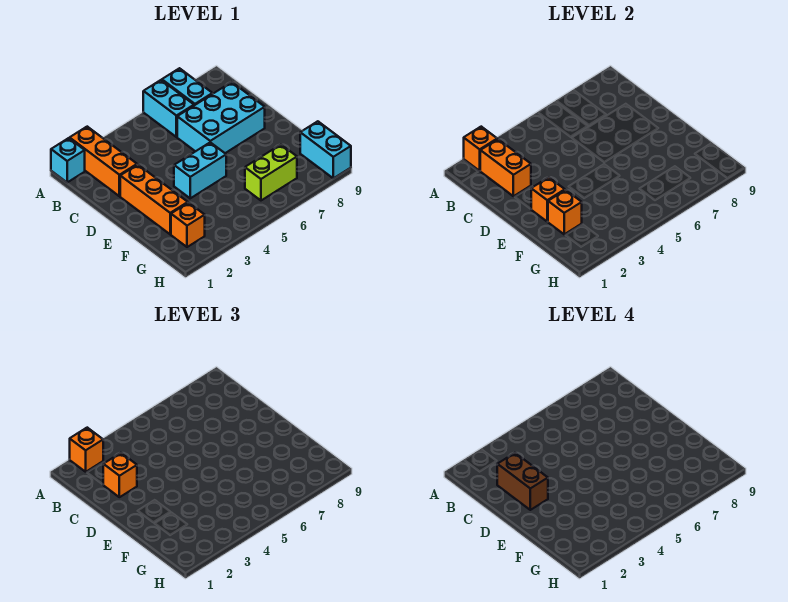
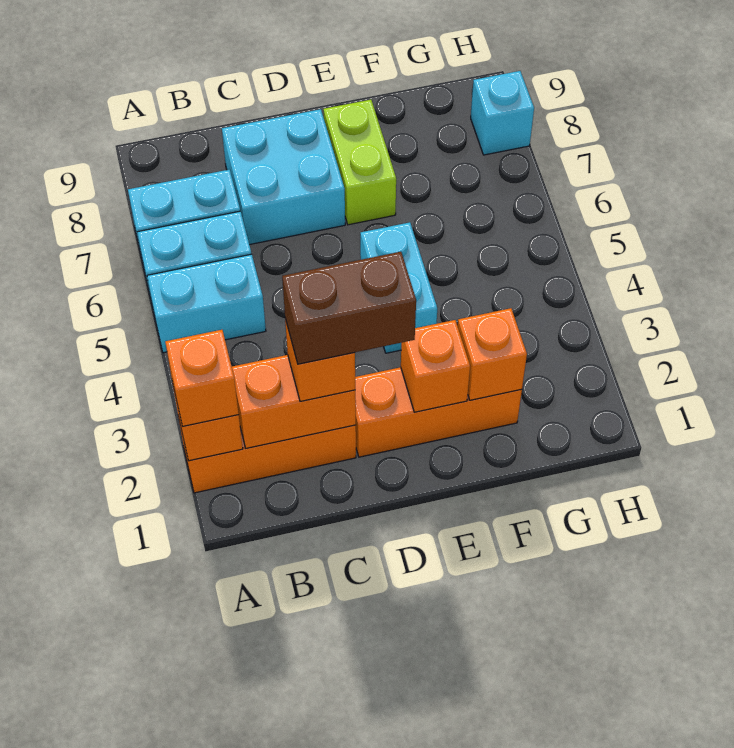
cyan brick A1 level 1 -> cyan brick H8 level 1
cyan brick C6:D8 level 1 -> cyan brick C7:D8 level 1
orange brick G2 level 1 -> none
lime brick G6:G7 level 1 -> lime brick E7:E8 level 1
cyan brick G9:H9 level 1 -> cyan brick A5:B5 level 1

